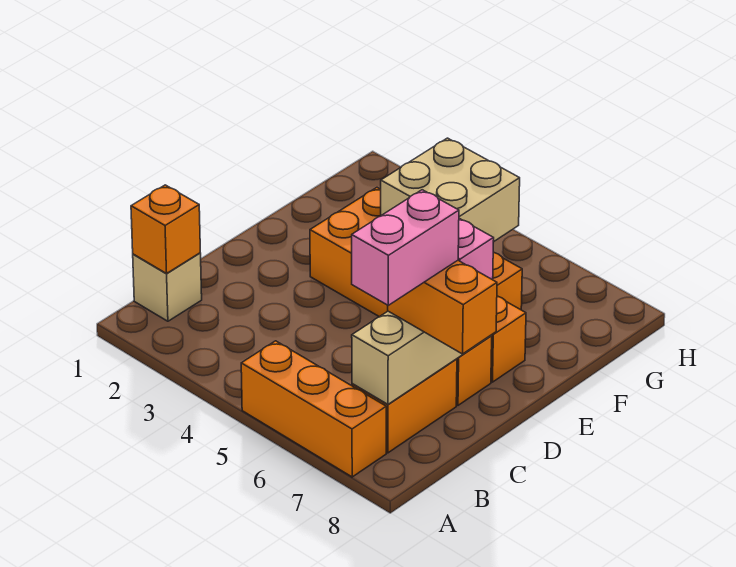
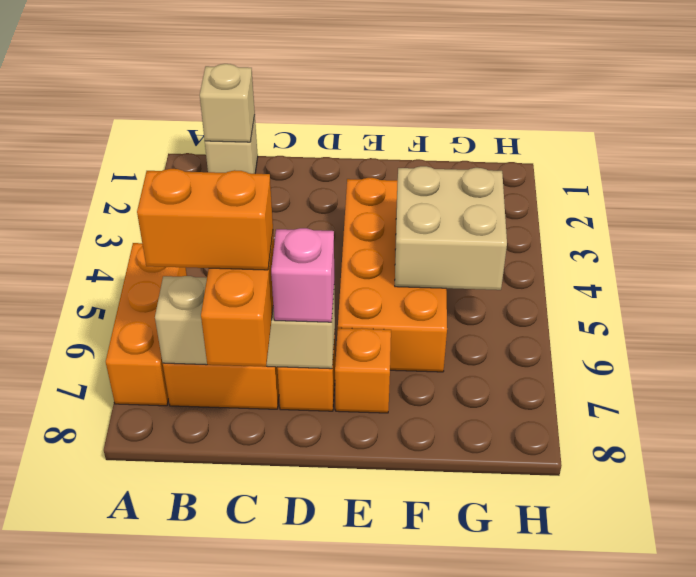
orange brick B1 level 2 -> tan brick B1 level 2
pink brick B7:C7 level 4 -> orange brick B7:C7 level 4

